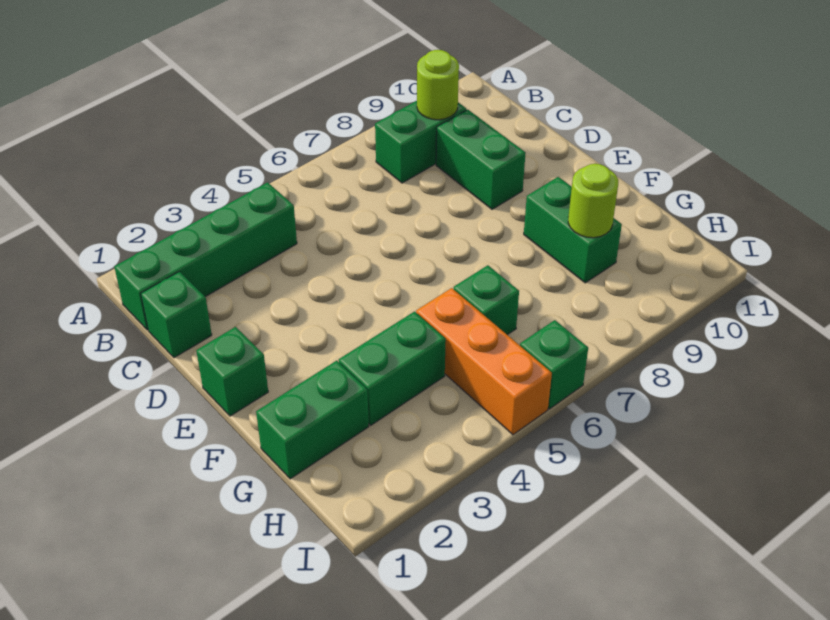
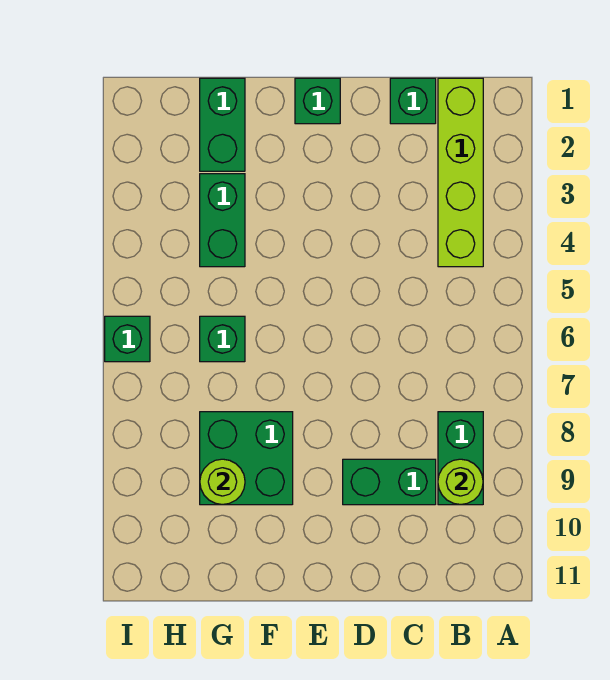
green brick B1:B4 level 1 -> lime brick B1:B4 level 1
green brick F9:G9 level 1 -> green brick F8:G9 level 1
orange brick G5:I5 level 1 -> none

